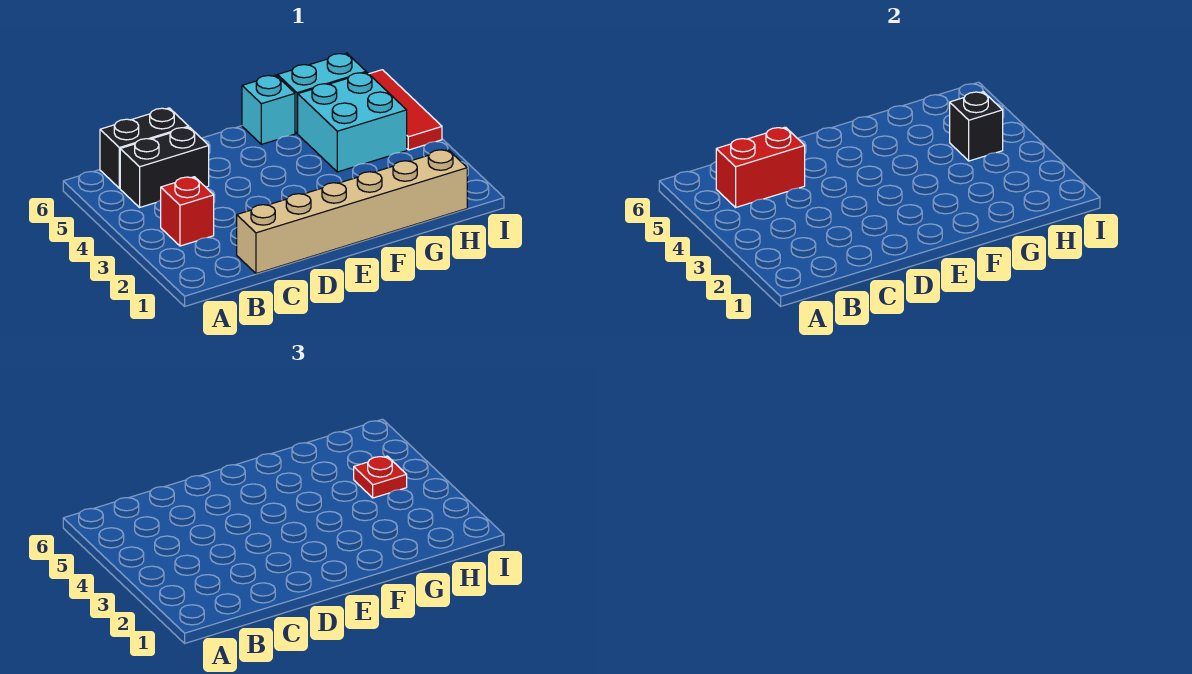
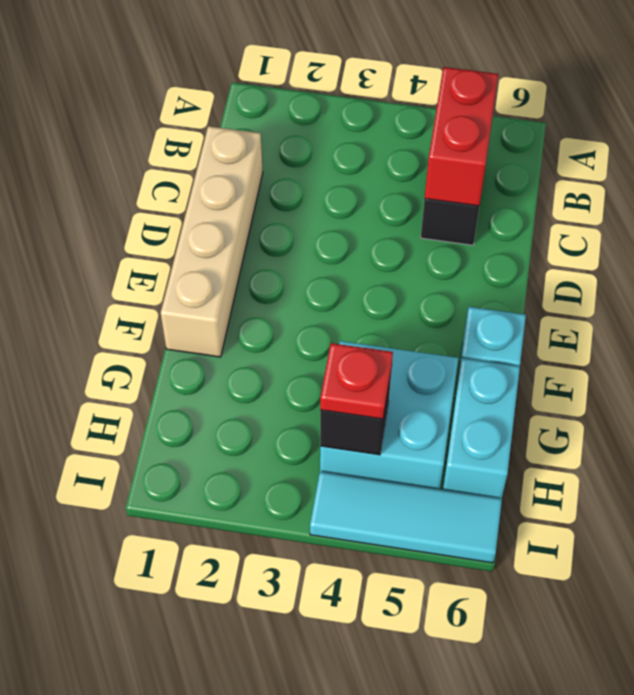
red brick B3 level 1 -> none
black brick B6:C6 level 1 -> none
tan brick C1:H1 level 1 -> tan brick C1:F1 level 1
red tile I4:I6 level 1 -> cyan tile I4:I6 level 1

